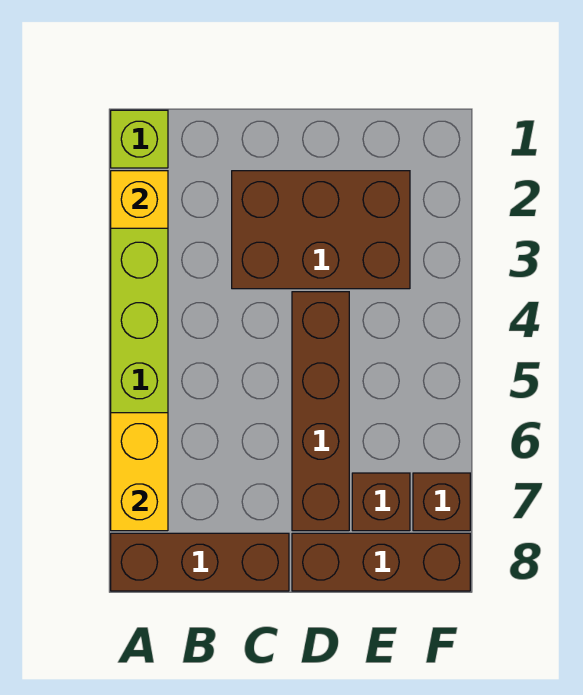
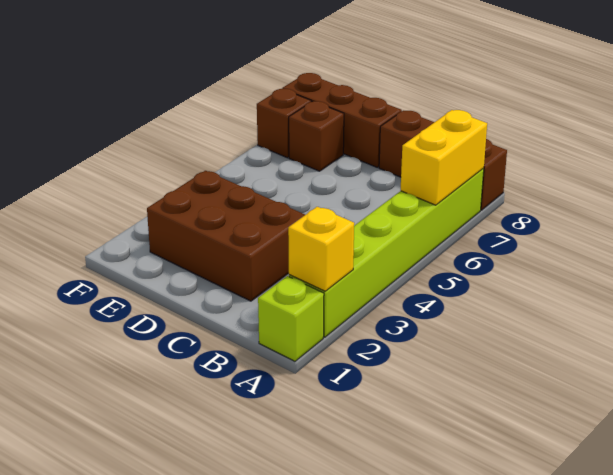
brown brick D4:D7 level 1 -> none

